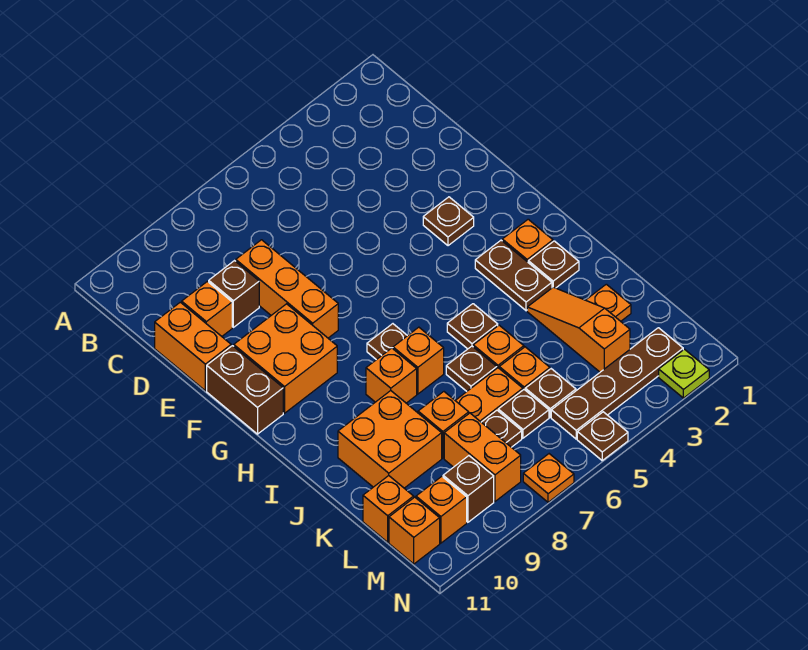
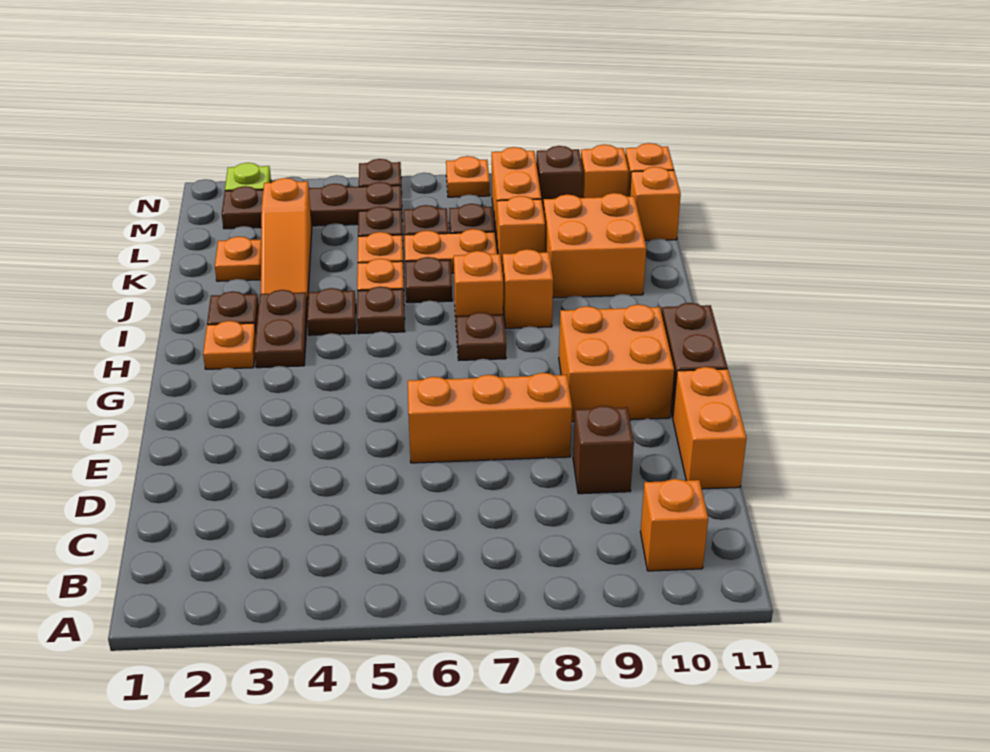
orange brick D8:F8 level 1 -> orange brick E6:E8 level 1
orange brick D10 level 1 -> orange brick B10 level 1
brown plate F3 level 1 -> brown plate I4 level 1

